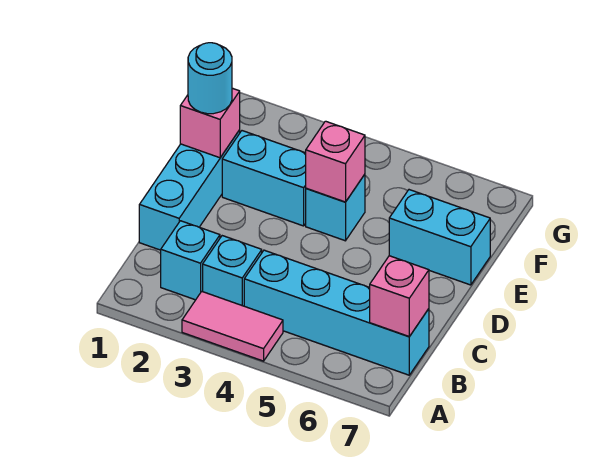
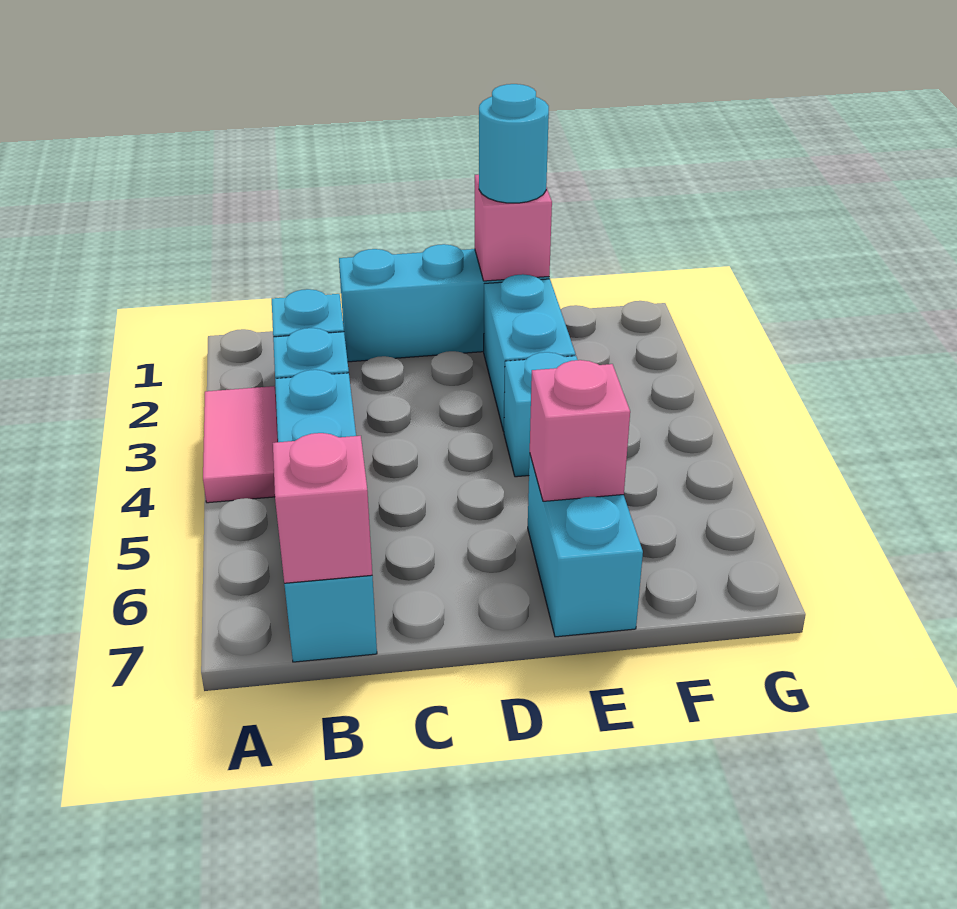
pink brick E4 level 2 -> pink brick E6 level 2

